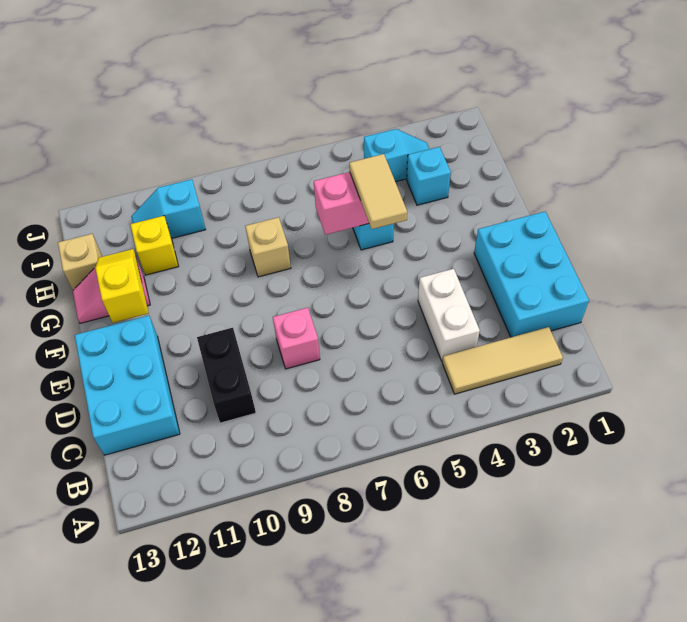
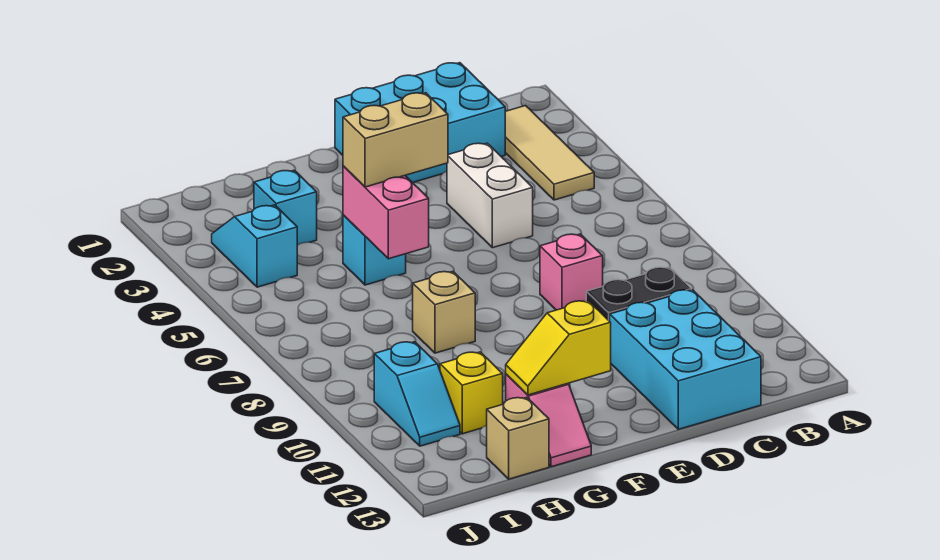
white brick C4:D4 level 1 -> white brick D4:D5 level 1
cyan brick C12:E13 level 1 -> cyan brick C11:D13 level 1
tan tile F5:G5 level 3 -> tan brick F5:G5 level 3

